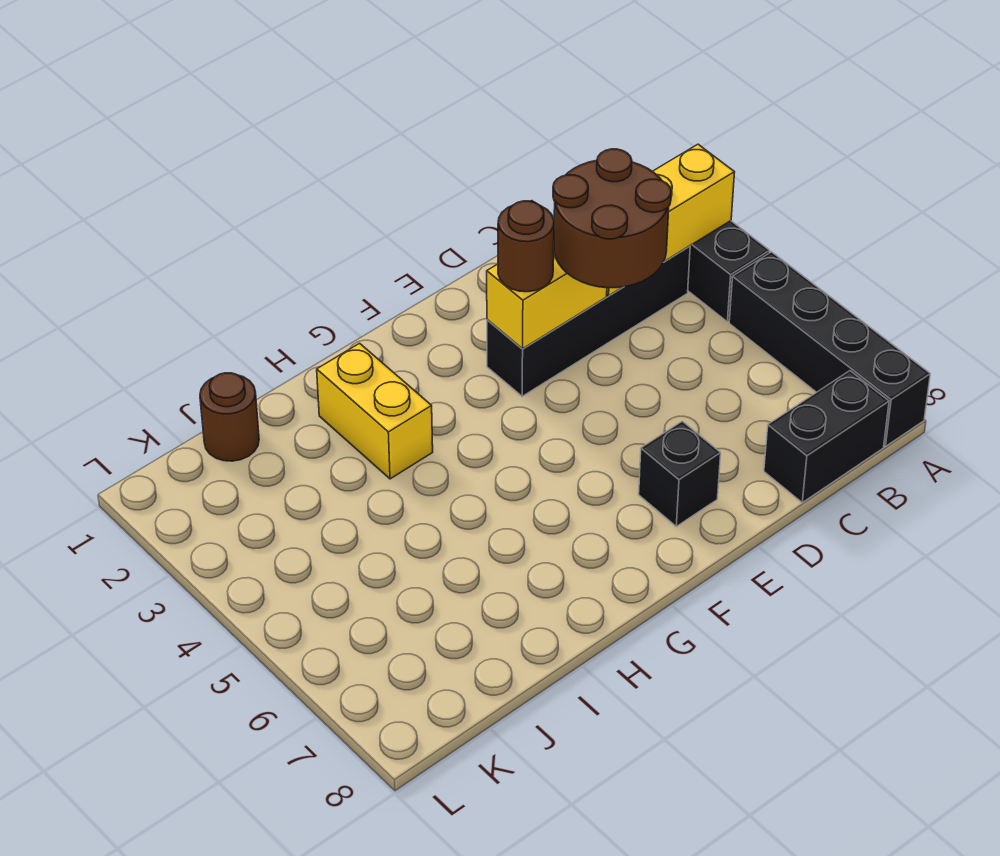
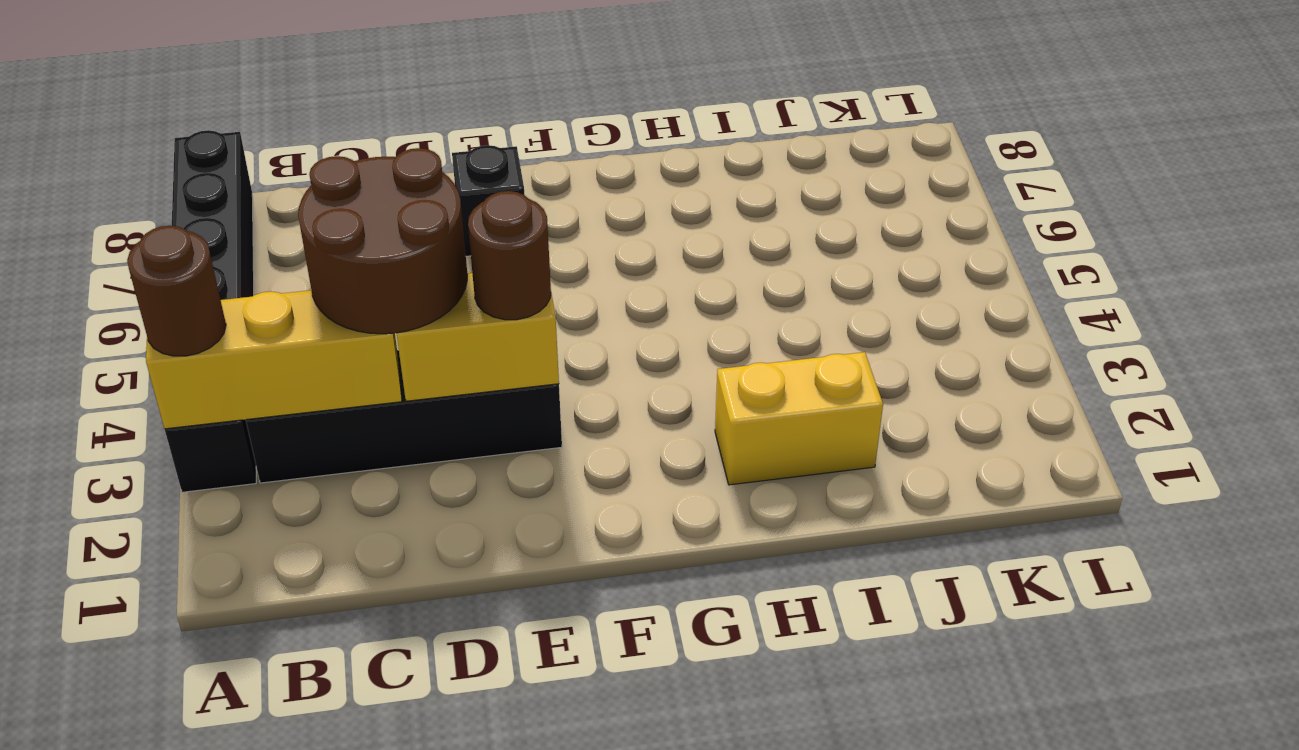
black brick B8:C8 level 1 -> none
yellow brick H2:H3 level 1 -> yellow brick H2:I2 level 1
brown round brick J1 level 1 -> brown round brick A3 level 3

